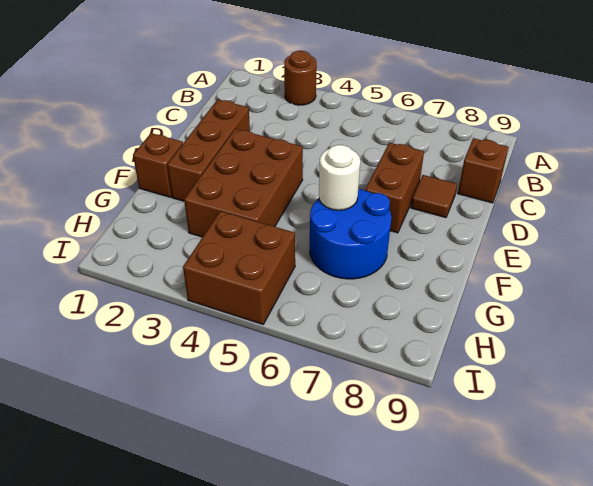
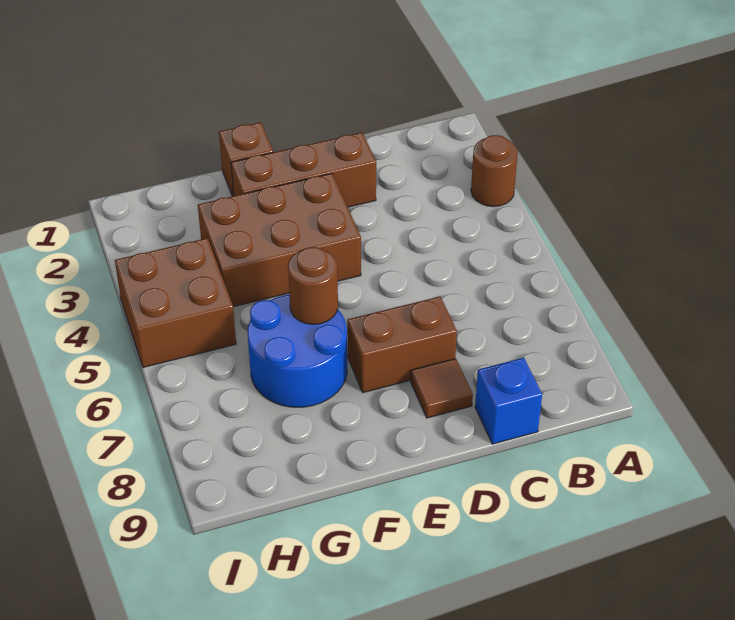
brown brick C9 level 1 -> blue brick C9 level 1
white round brick F6 level 2 -> brown round brick F6 level 2

